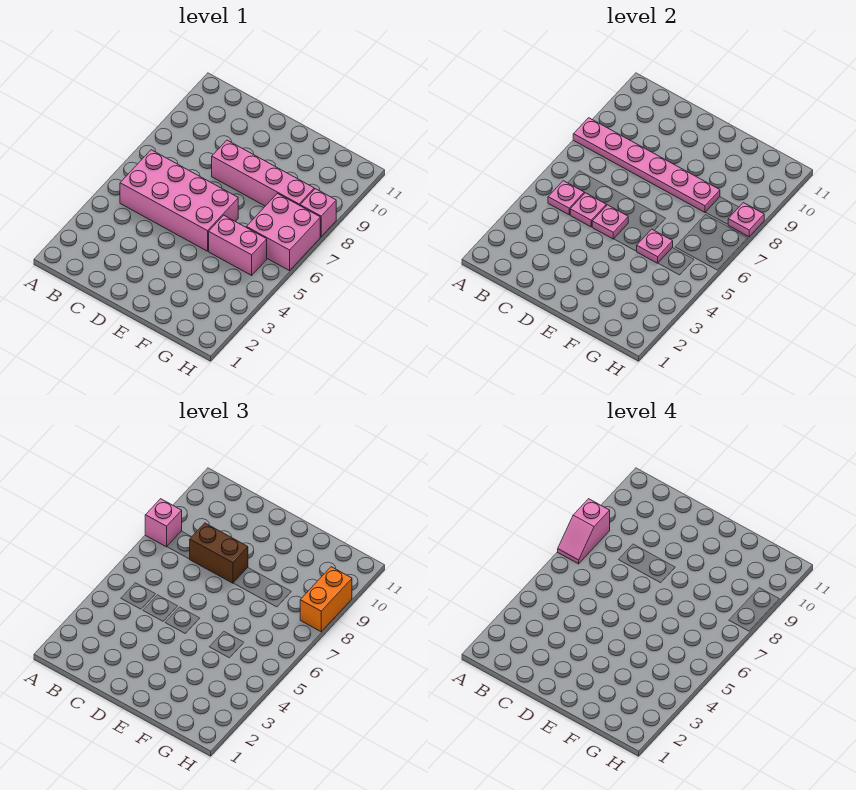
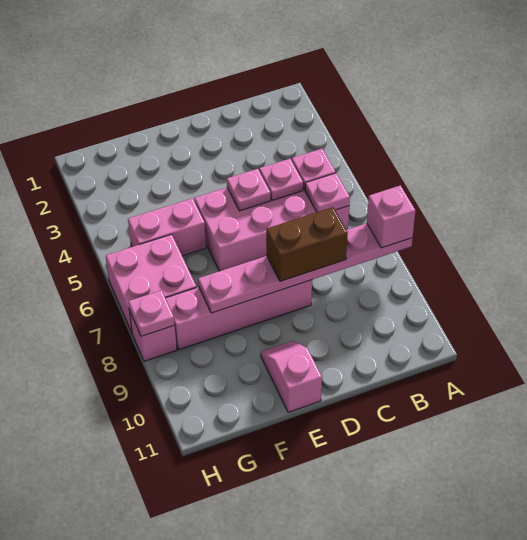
pink slope A7:A8 level 4 top 8 -> pink slope E10:E11 level 1 top 11
pink plate F5 level 2 -> pink plate B6 level 2
orange brick H8:H9 level 3 -> none

